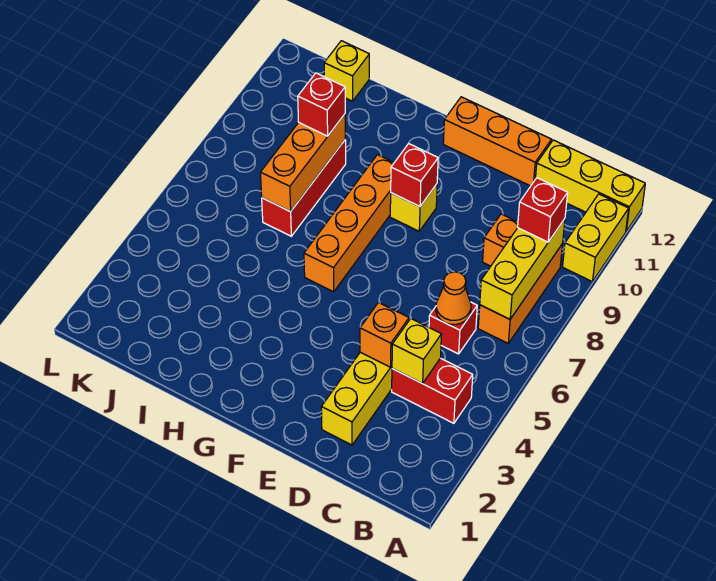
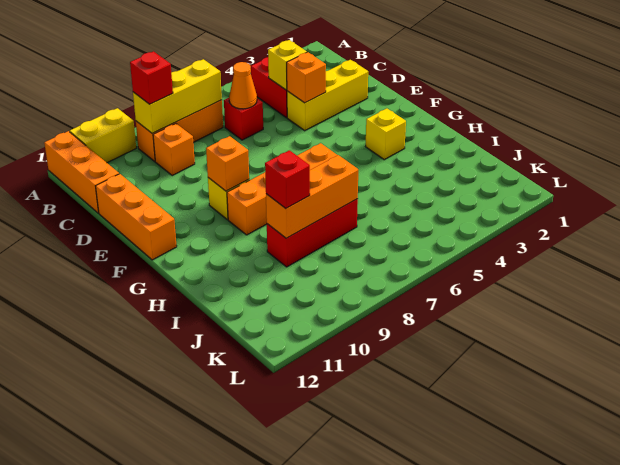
yellow brick A12:C12 level 1 -> orange brick A12:C12 level 1
red brick F9 level 2 -> orange brick F9 level 2
yellow brick J12 level 1 -> yellow brick G3 level 1

